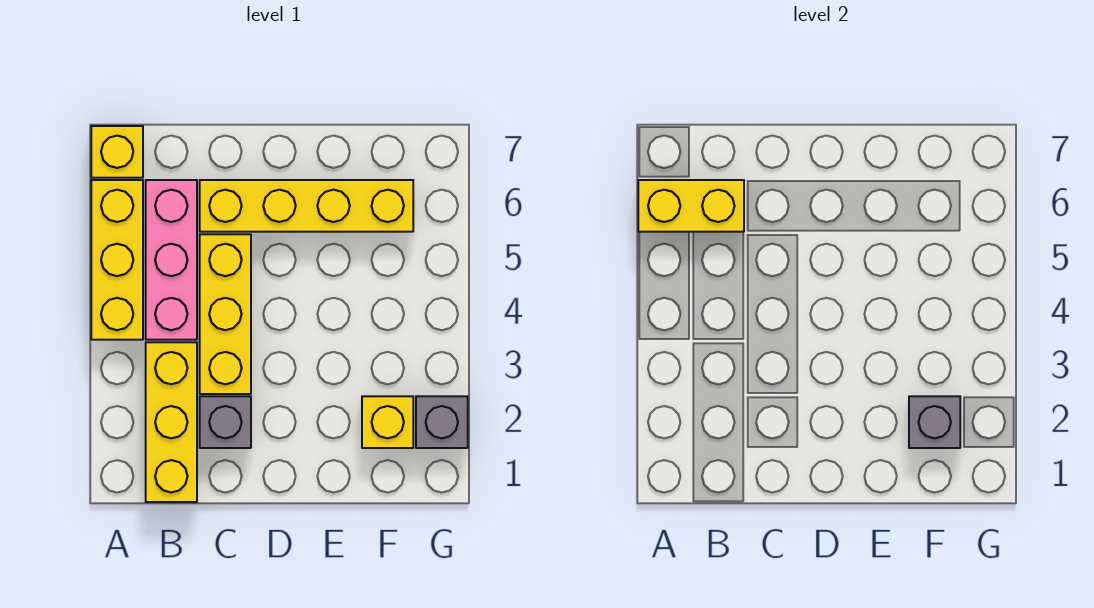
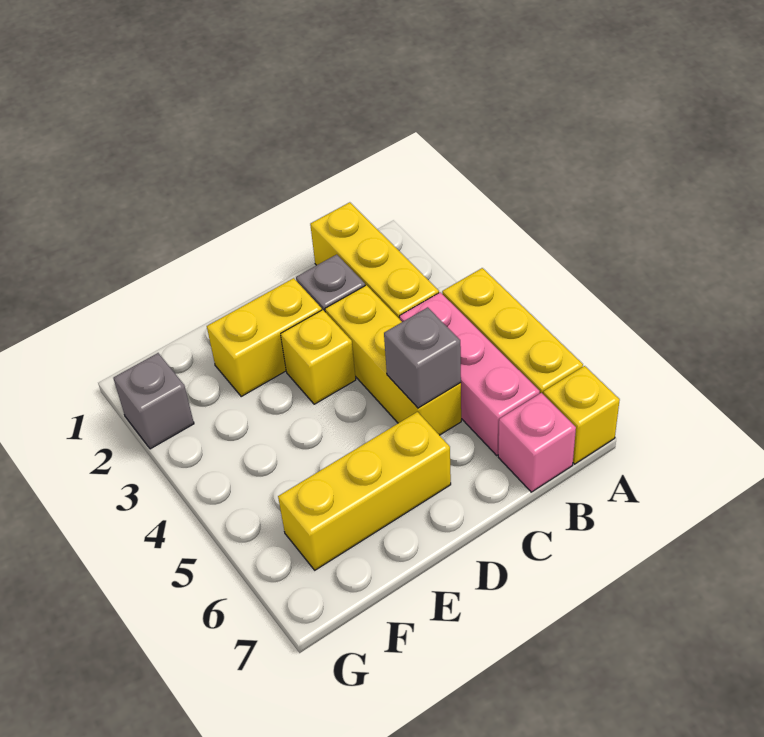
yellow brick A6:B6 level 2 -> yellow brick D2:E2 level 1
none -> pink brick B7 level 1
yellow brick C6:F6 level 1 -> yellow brick D6:F6 level 1
yellow brick F2 level 1 -> yellow brick D3 level 1
grey brick F2 level 2 -> grey brick C5 level 2

